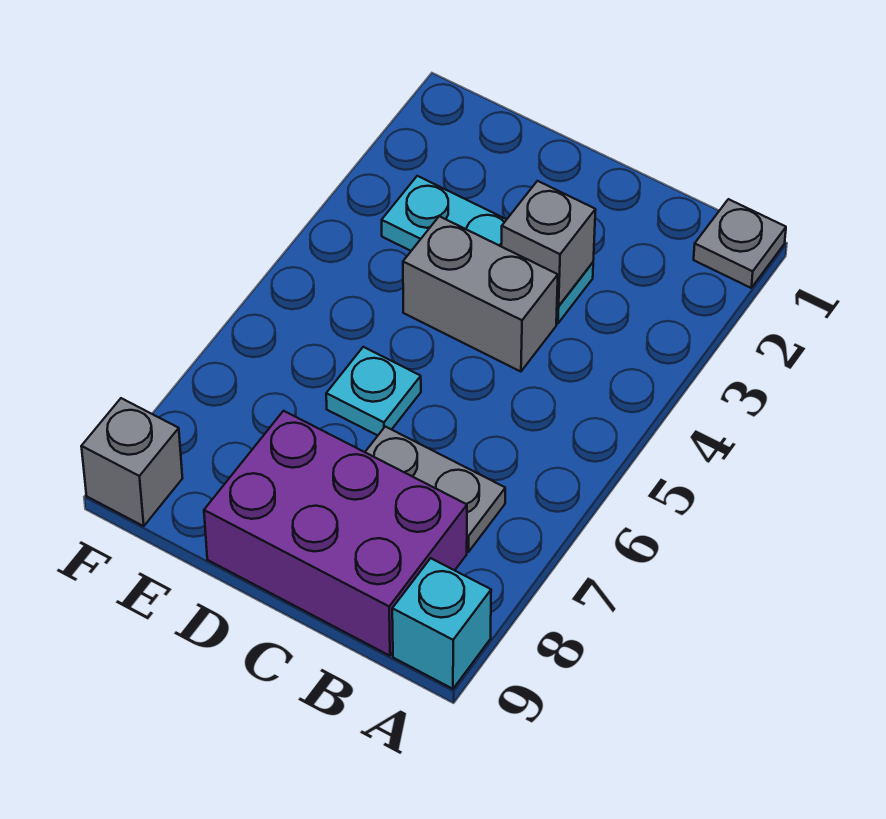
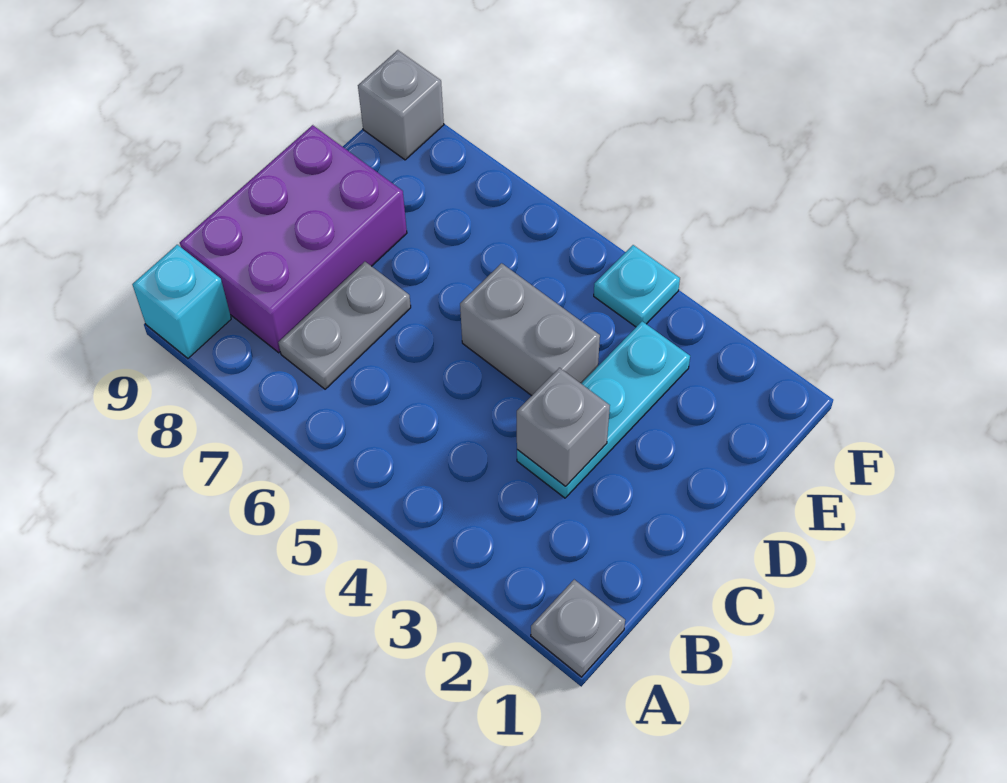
grey brick C4:D4 level 1 -> grey brick D4:D5 level 1
cyan plate D6 level 1 -> cyan plate F4 level 1

